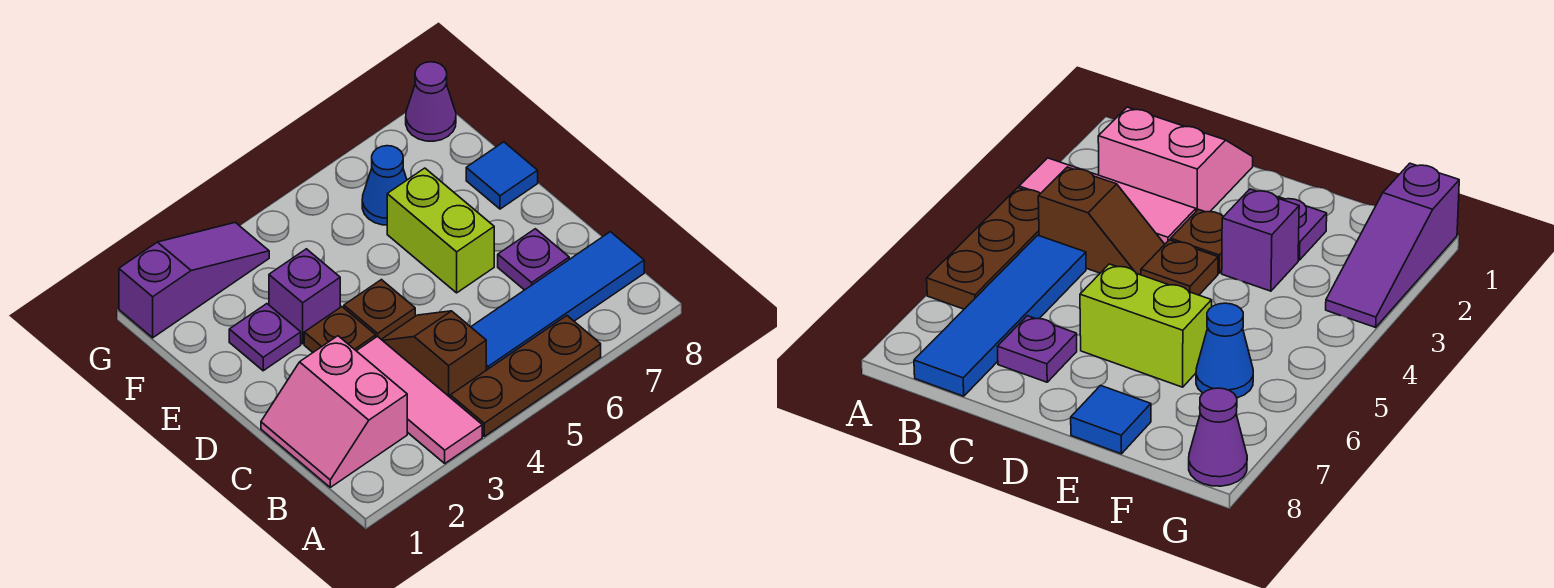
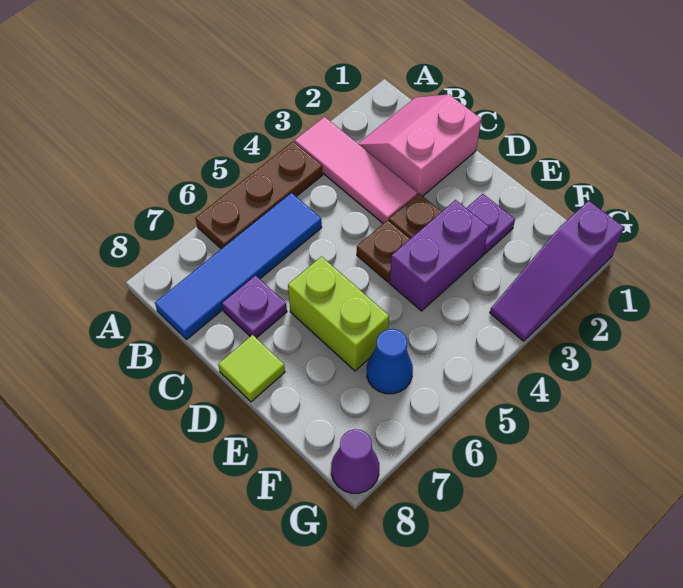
pink slope B1:C2 level 1 top 2 -> pink slope B1:C2 level 1 top C
brown slope B4:C4 level 1 top B -> none
none -> lime tile D8 level 1
purple brick E3 level 1 -> purple brick E3:E4 level 1
blue tile E8 level 1 -> none

